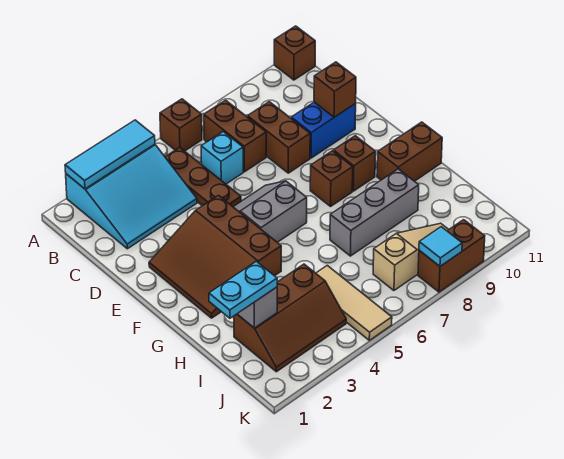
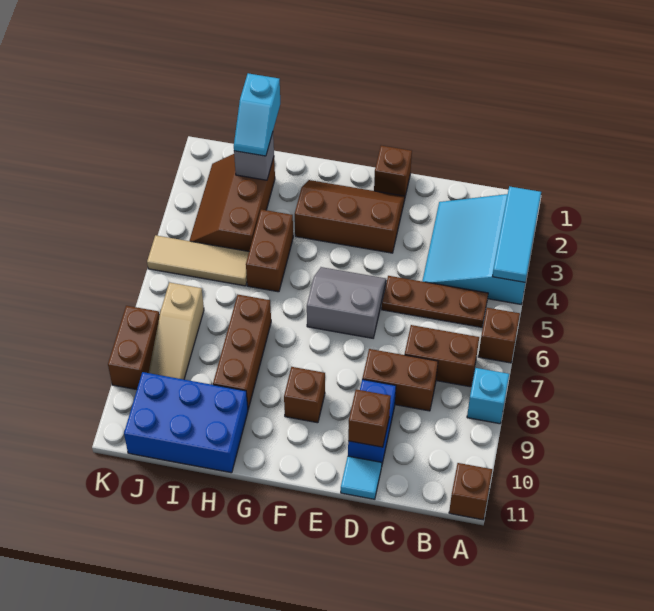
cyan brick C6 level 1 -> cyan brick A8 level 1
brown slope E2:G4 level 1 top 4 -> brown slope E2:G3 level 1 top 3
grey slope E5:F6 level 1 top F -> grey slope E5:F6 level 1 top 6
brown brick F8 level 1 -> brown brick E1 level 1
brown brick G10:G11 level 1 -> brown brick H4:H5 level 1
grey brick H7:H9 level 1 -> brown brick H7:H9 level 1
none -> blue brick H10:J11 level 1
cyan plate I1:I2 level 3 -> cyan slope I1:I2 level 3 top 1
cyan tile K8 level 2 -> cyan tile D11 level 1

